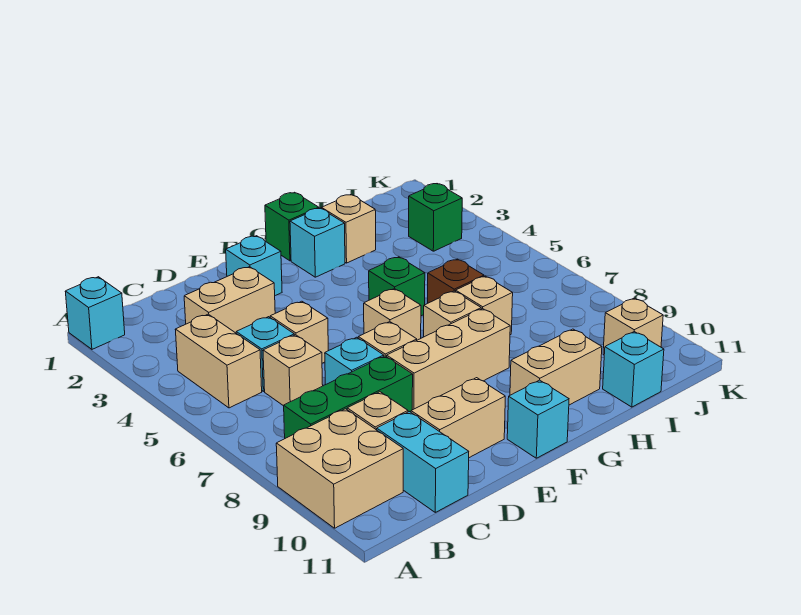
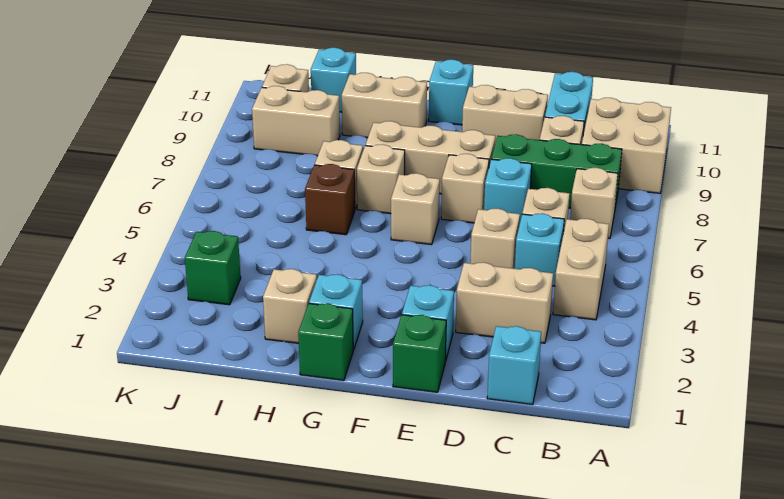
cyan brick A1 level 1 -> cyan brick C1 level 1
none -> tan brick B7 level 1
green brick G5 level 1 -> green brick E1 level 1
none -> tan brick I9:J9 level 1

